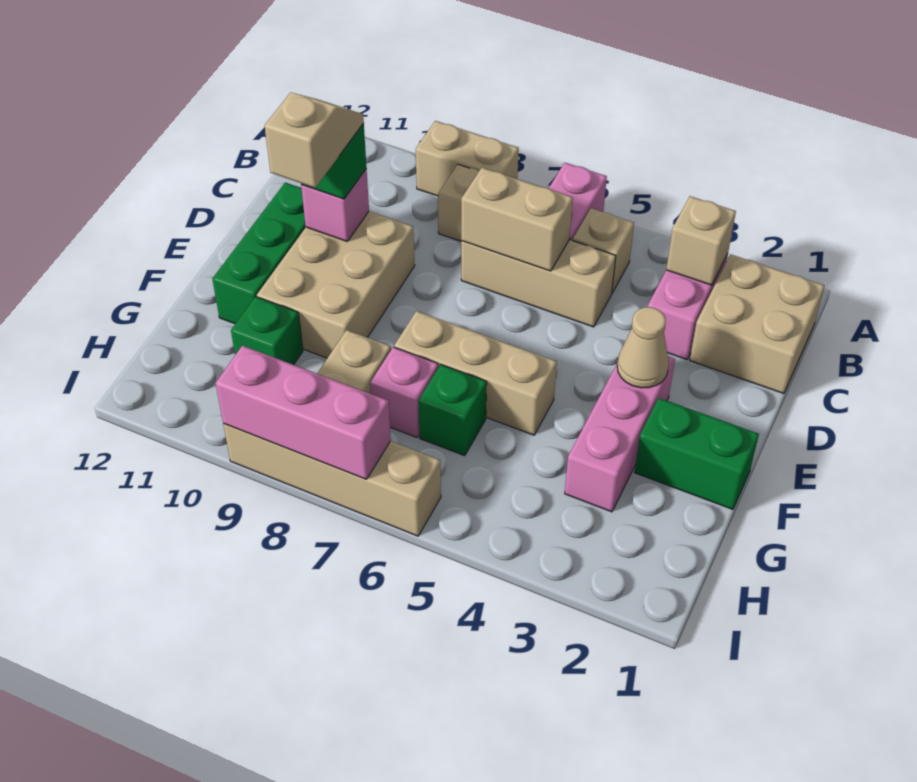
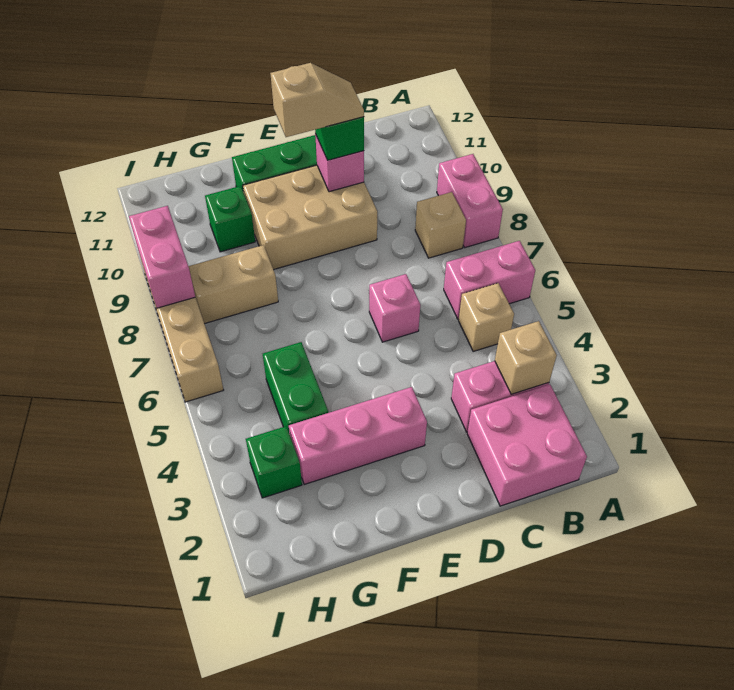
tan brick A8:A9 level 1 -> pink brick A8:A9 level 1
tan brick B1:C2 level 1 -> pink brick B1:C2 level 1
tan brick C5:C7 level 1 -> none
tan brick C6:C7 level 2 -> none
tan cone E3 level 2 -> none
green brick F1:F2 level 1 -> green brick G4:G5 level 1
tan brick F5:F7 level 1 -> none
green brick G6 level 1 -> green brick H3 level 1
pink brick G7 level 1 -> pink brick D6 level 1
pink brick I7:I9 level 2 -> pink brick I8:I9 level 2

